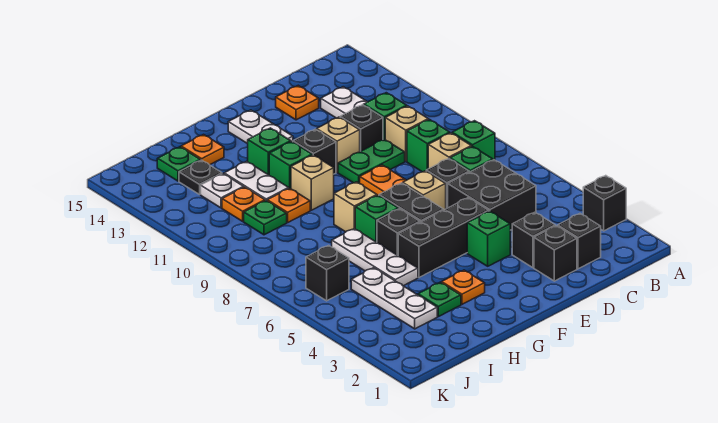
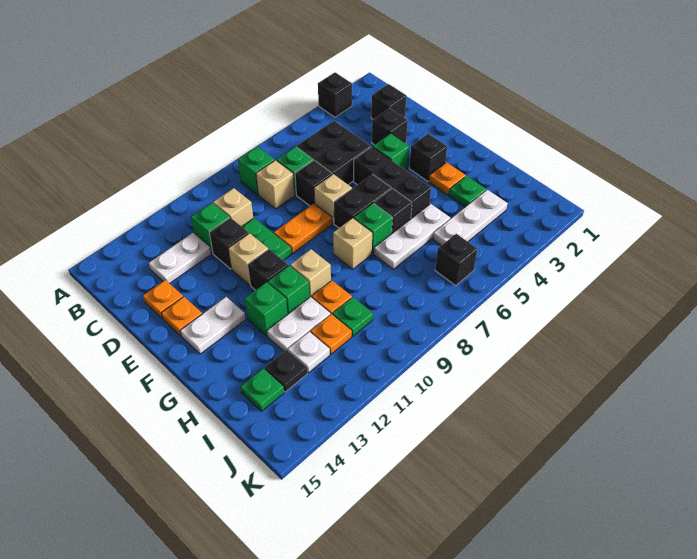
green brick C9 level 1 -> none
black brick D2 level 1 -> black brick F3 level 1
orange plate H14 level 1 -> orange plate E14 level 1

